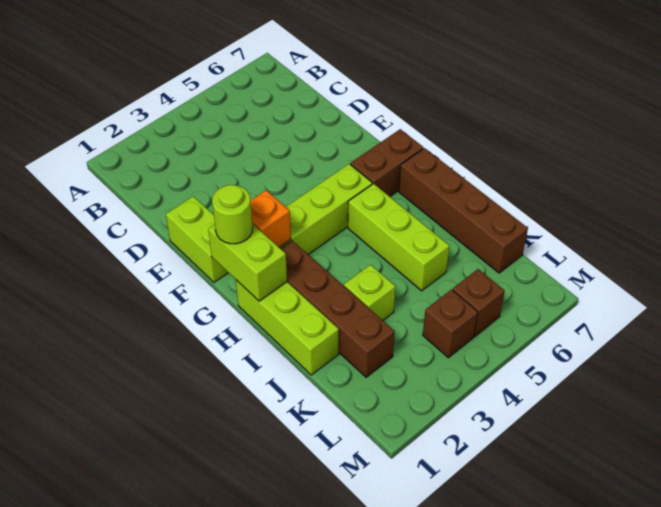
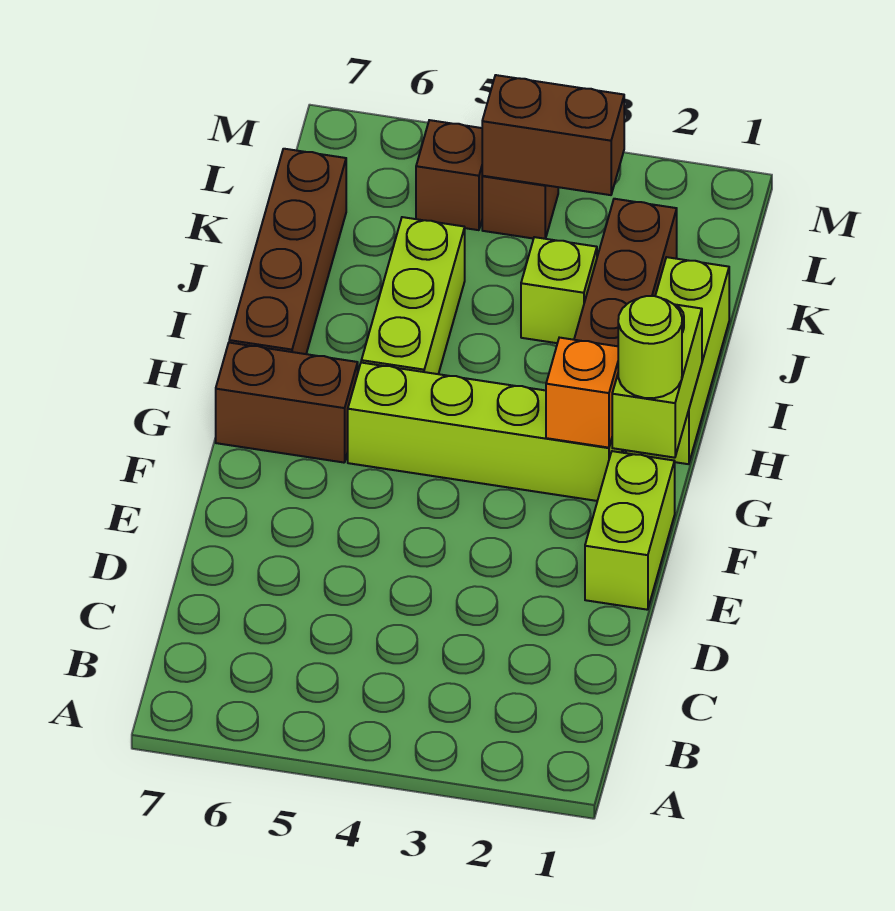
none -> brown brick L3:L4 level 2

